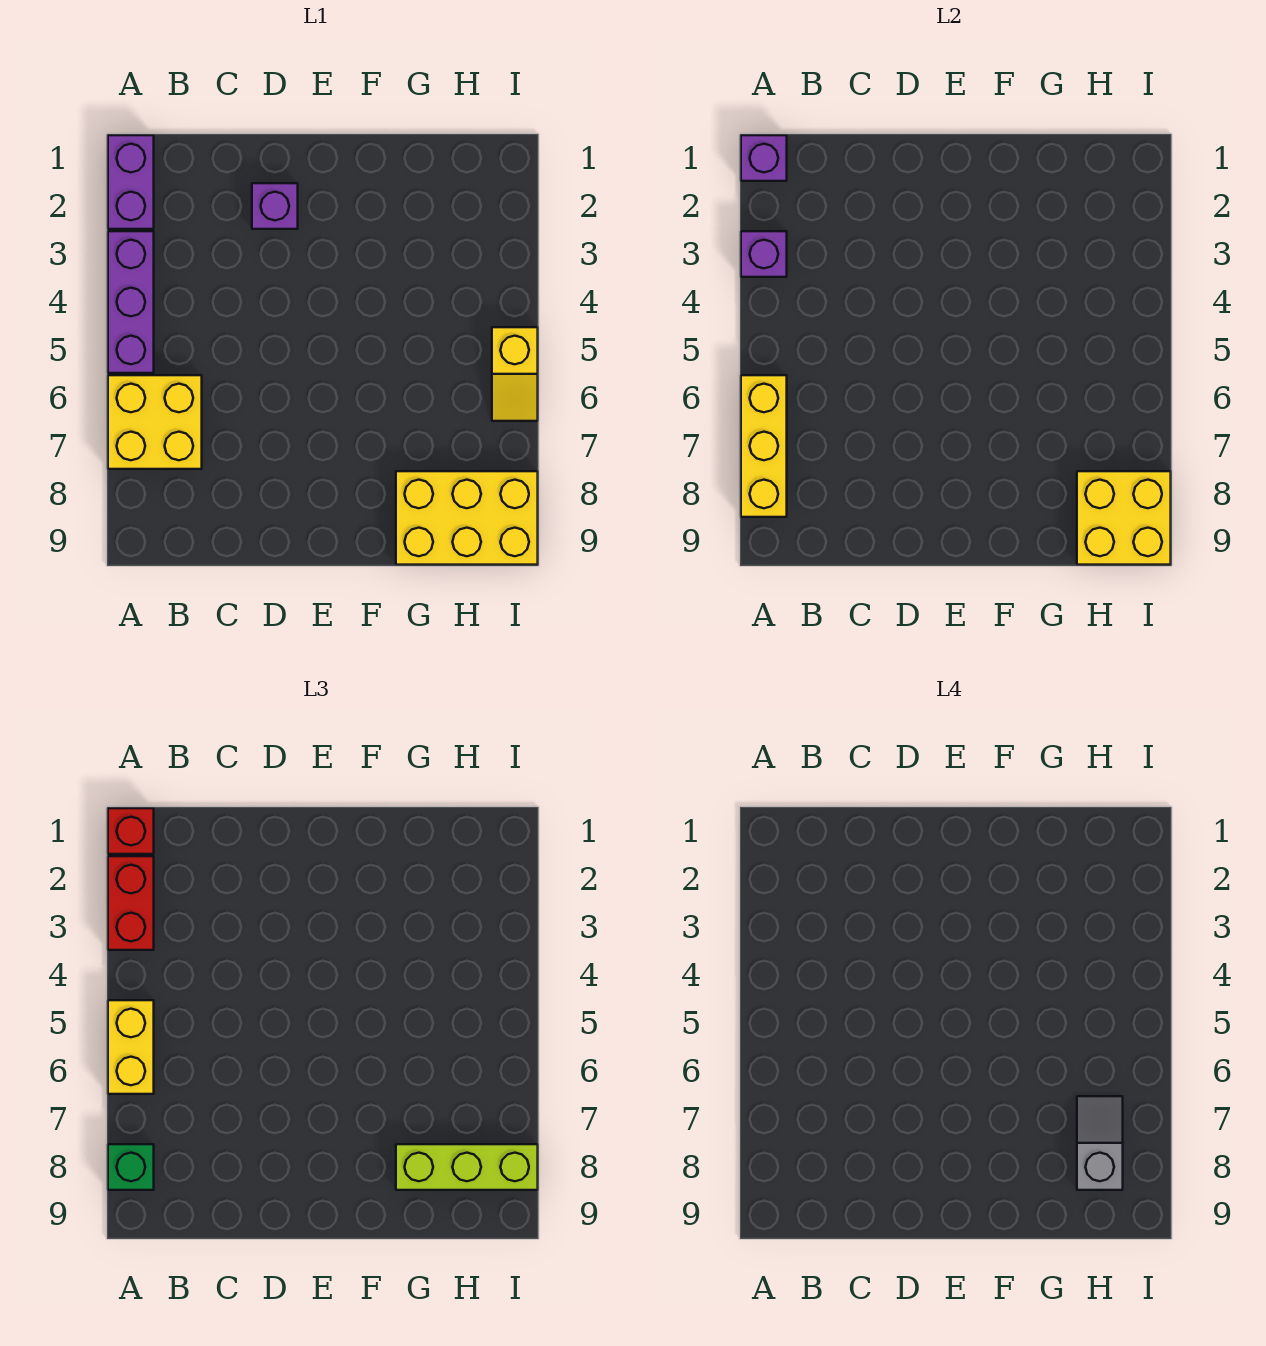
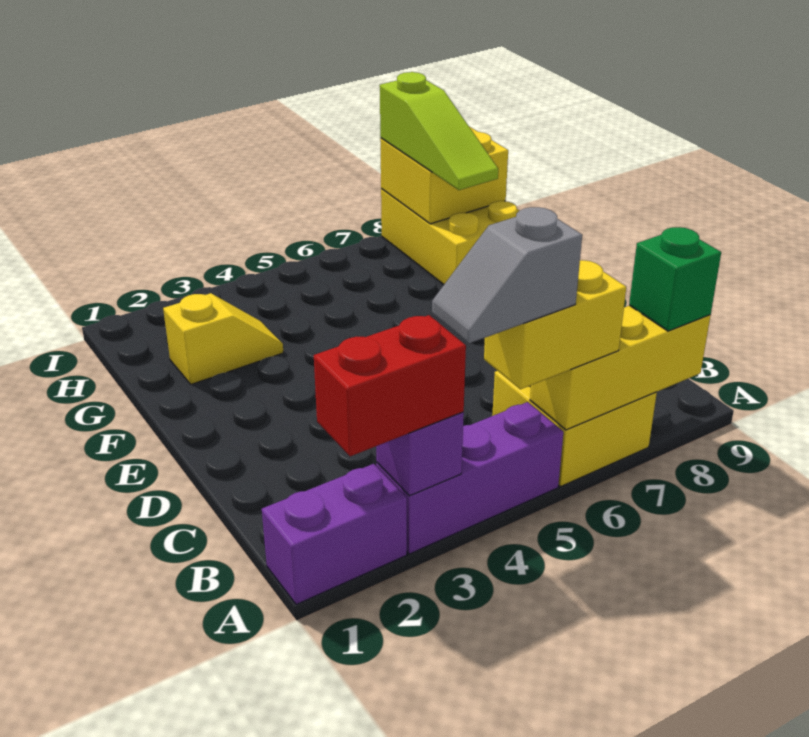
purple brick A1 level 2 -> none
red brick A1 level 3 -> none
purple brick D2 level 1 -> none
lime brick G8:I8 level 3 -> lime slope G8:I8 level 3 top I
grey slope H7:H8 level 4 top 8 -> grey slope A4:A5 level 4 top 5
yellow slope I5:I6 level 1 top 5 -> yellow slope G2:G3 level 1 top 2

